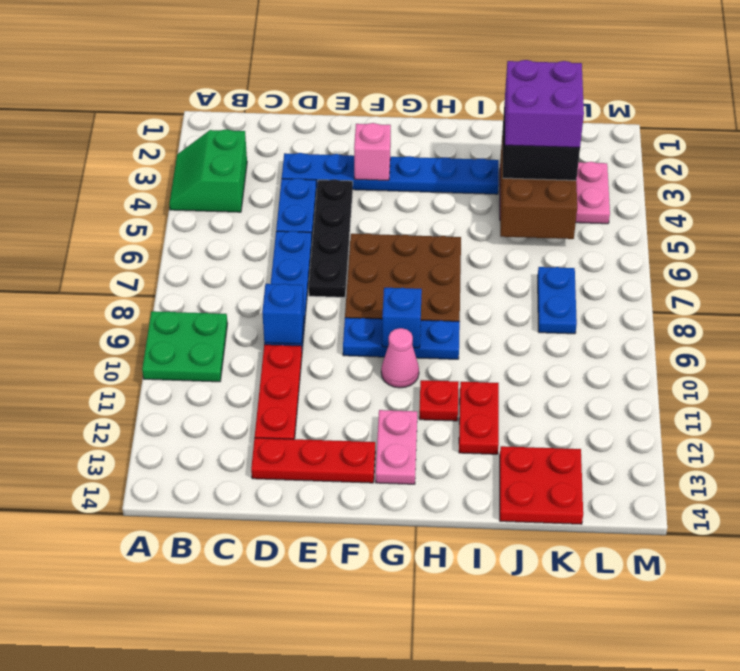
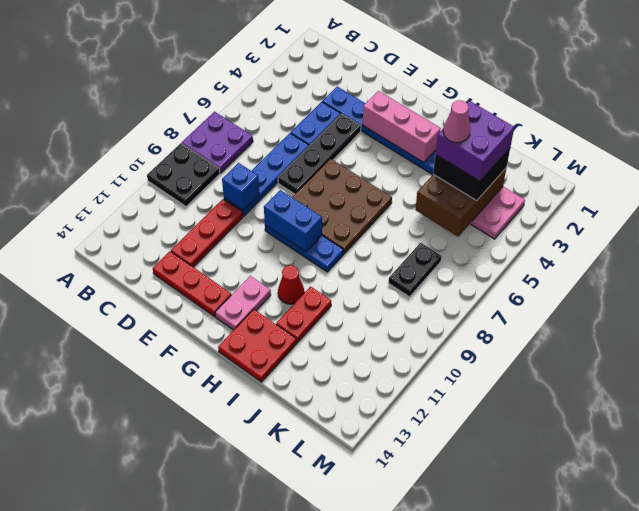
green slope A3:B4 level 1 top B -> none
none -> purple plate A7:B8 level 1
green plate A9:B10 level 1 -> black plate A9:B10 level 1
pink brick F3 level 2 -> pink brick F3:H3 level 2
blue brick G9 level 2 -> blue brick F9:G9 level 2
pink cone G10 level 1 -> pink cone J4 level 5
red plate H11 level 1 -> red cone H11 level 1
red plate J13:K14 level 1 -> red plate H13:I14 level 1
blue plate K7:K8 level 1 -> black plate K7:K8 level 1

